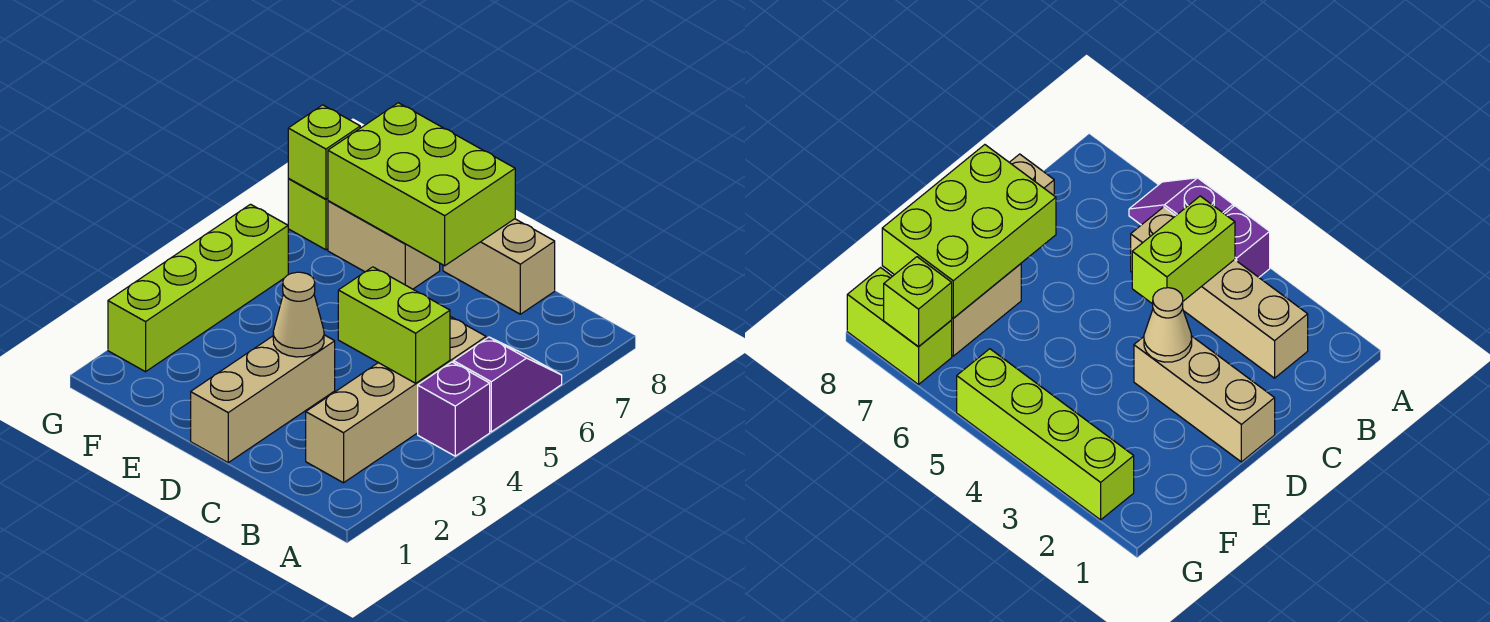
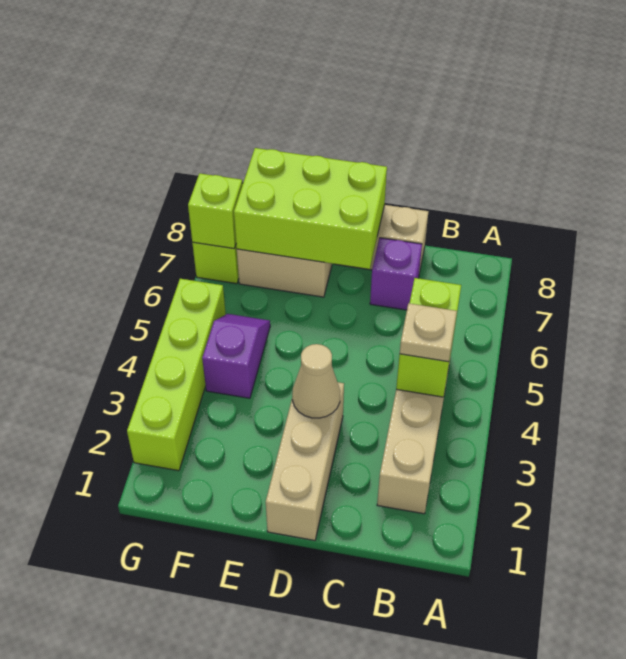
purple brick A4 level 1 -> purple brick C7 level 1
purple slope A5:A6 level 1 top 5 -> purple slope F4:F5 level 1 top 4
lime brick B4:C4 level 2 -> lime brick B4:B5 level 2
none -> tan plate B4 level 3

